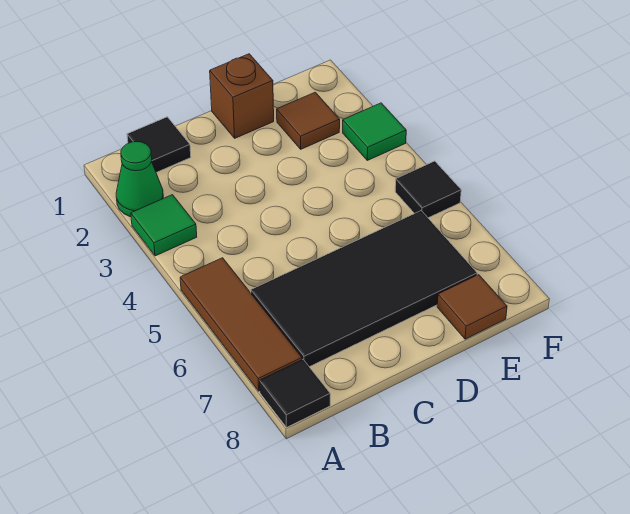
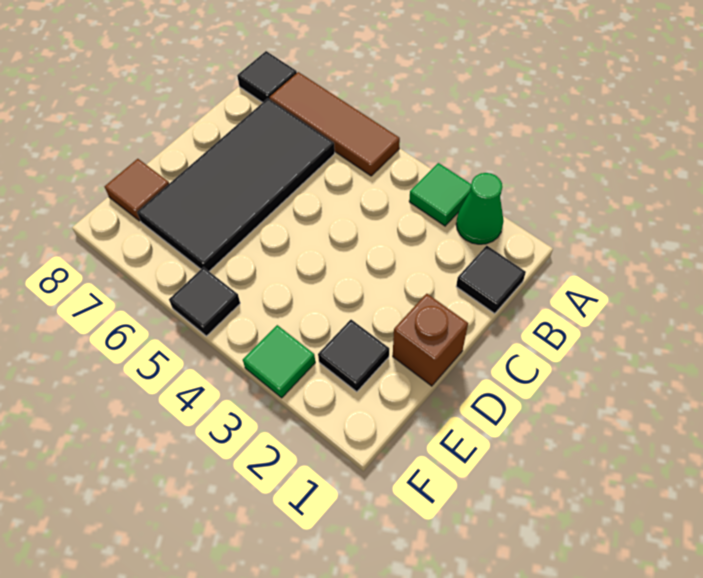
brown tile E2 level 1 -> black tile E2 level 1

